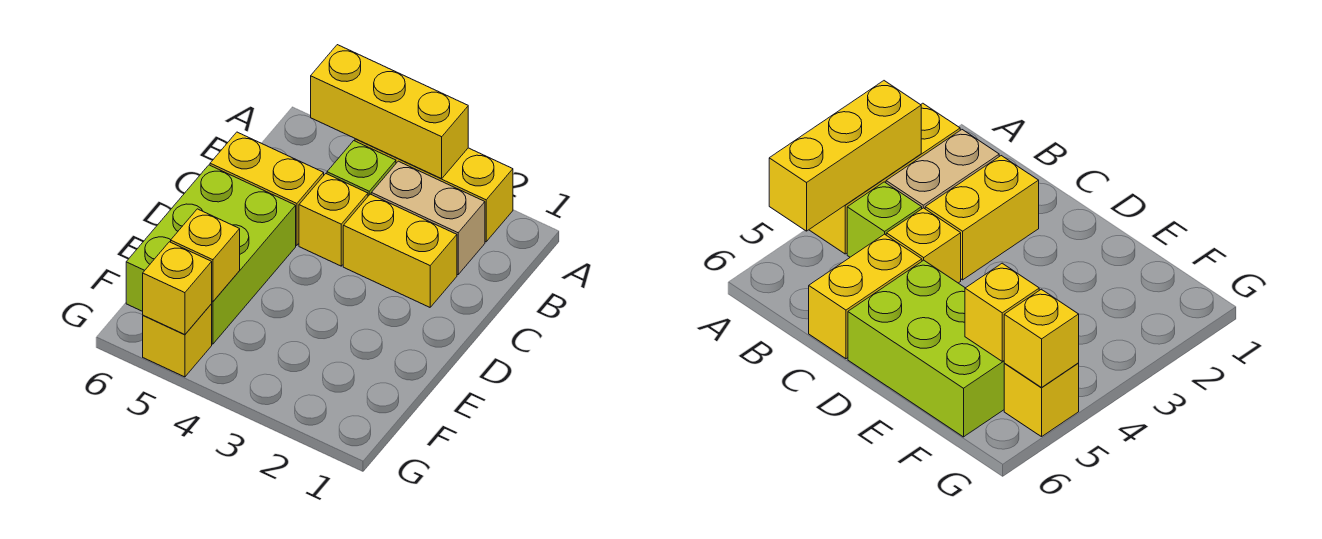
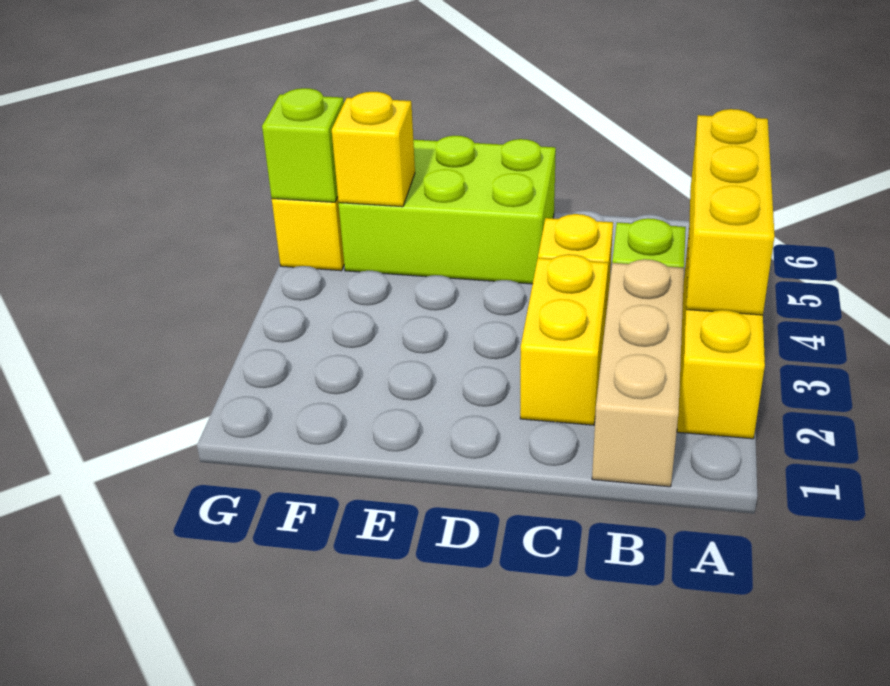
tan brick B2:B3 level 1 -> tan brick B1:B3 level 1
yellow brick C5:C6 level 1 -> none
yellow brick G5 level 2 -> lime brick G5 level 2

